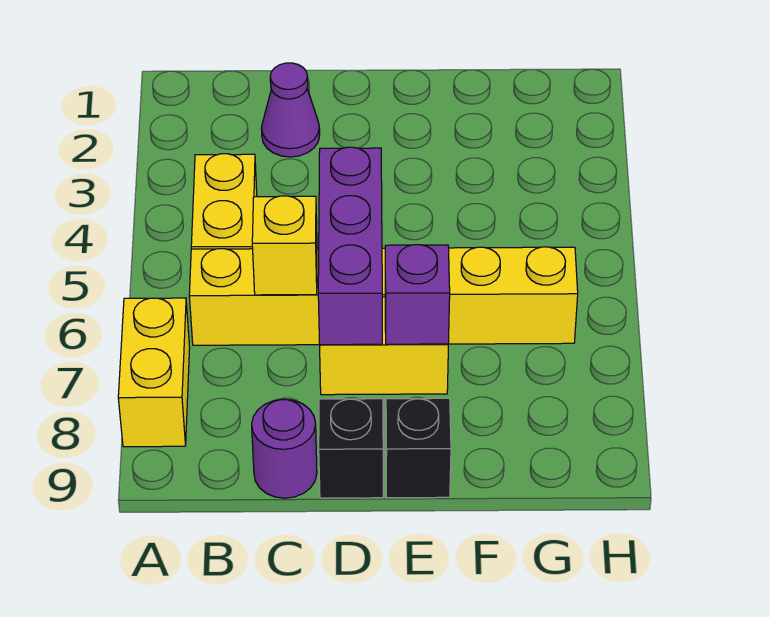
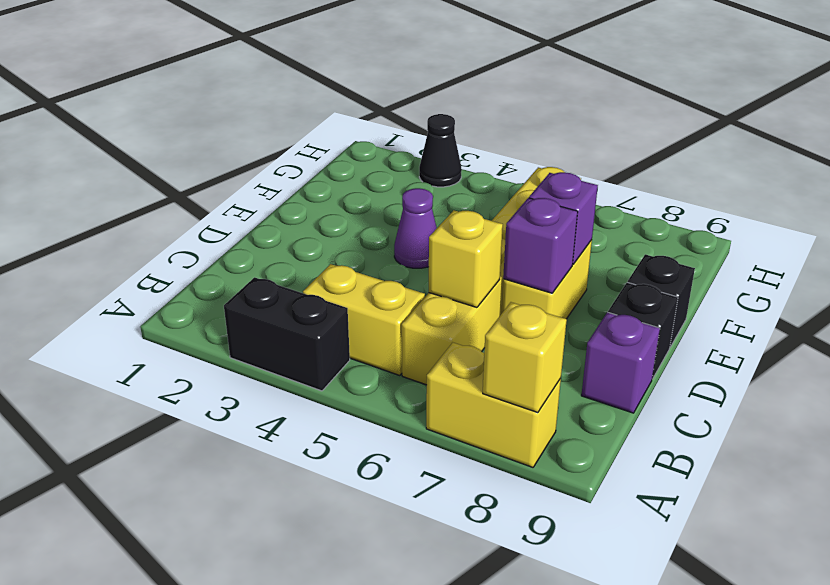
none -> black brick A3:A4 level 1
none -> yellow brick A8 level 2
purple cone C2 level 1 -> purple cone E4 level 1
purple round brick C9 level 1 -> purple brick C9 level 1
purple brick D5:D7 level 2 -> purple brick D7 level 2
none -> black cone H3 level 1

